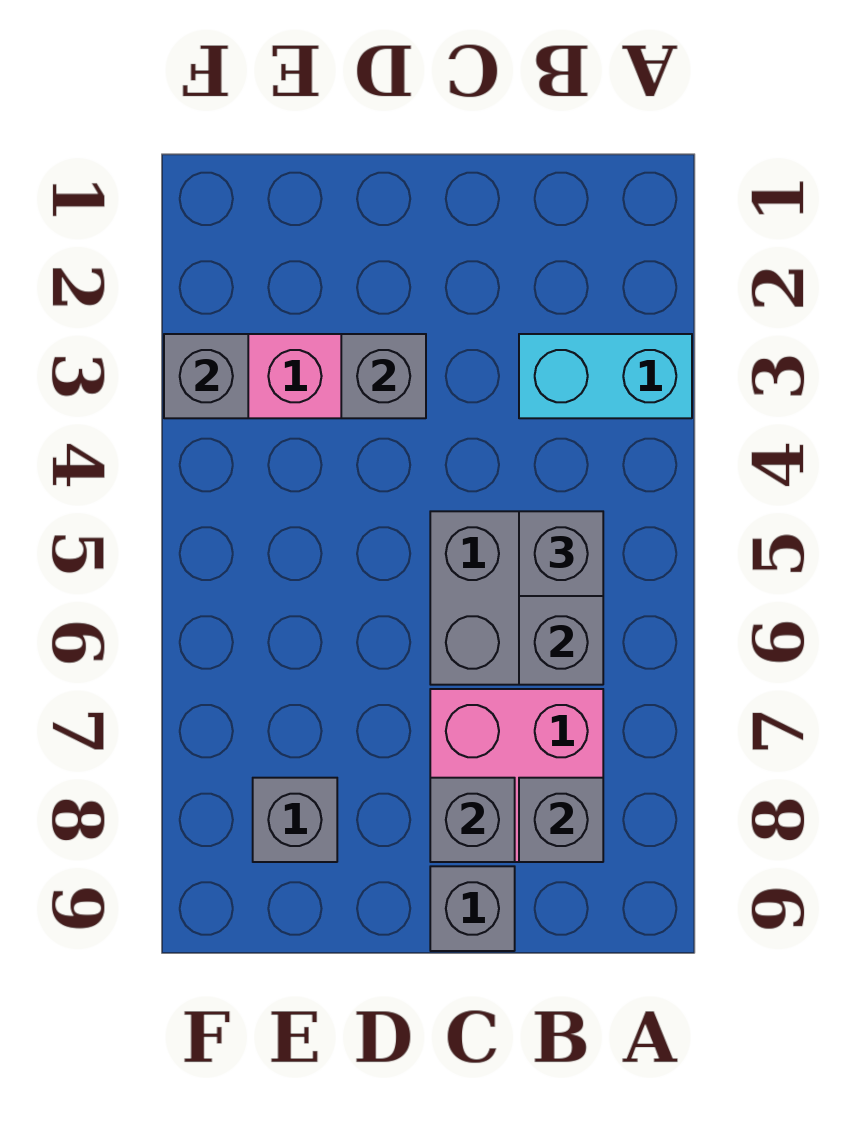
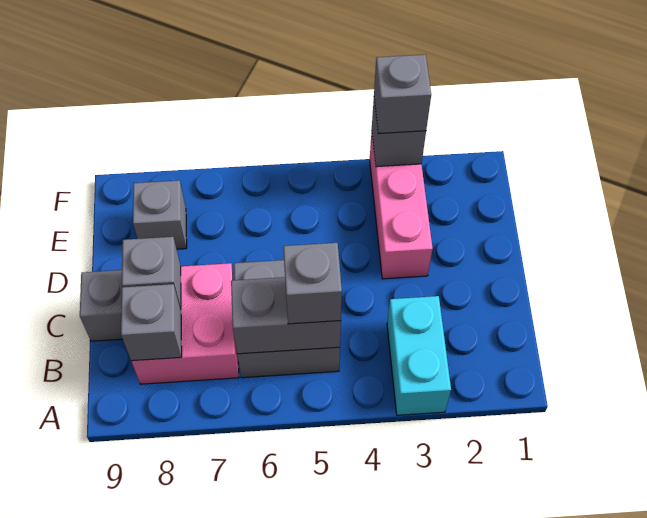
grey brick D3 level 2 -> grey brick F3 level 3

